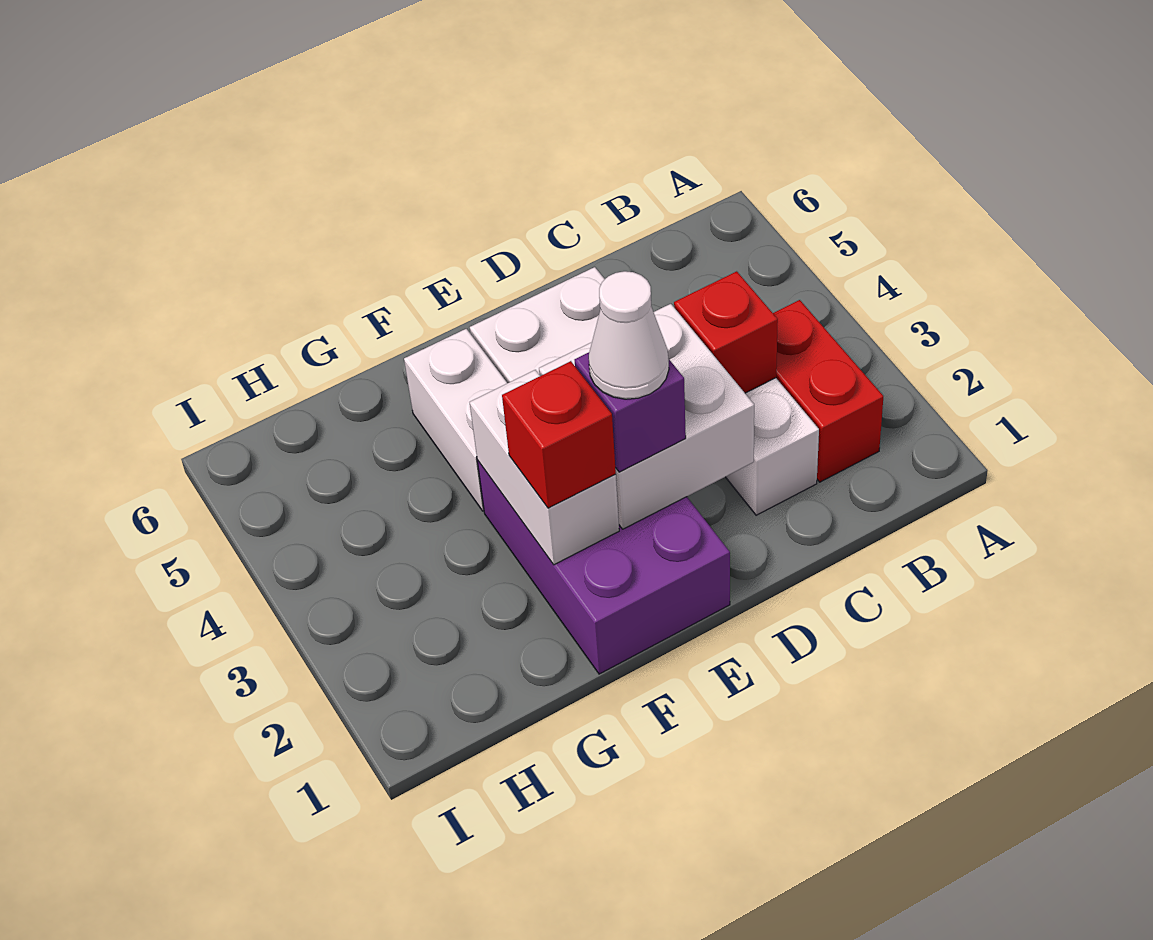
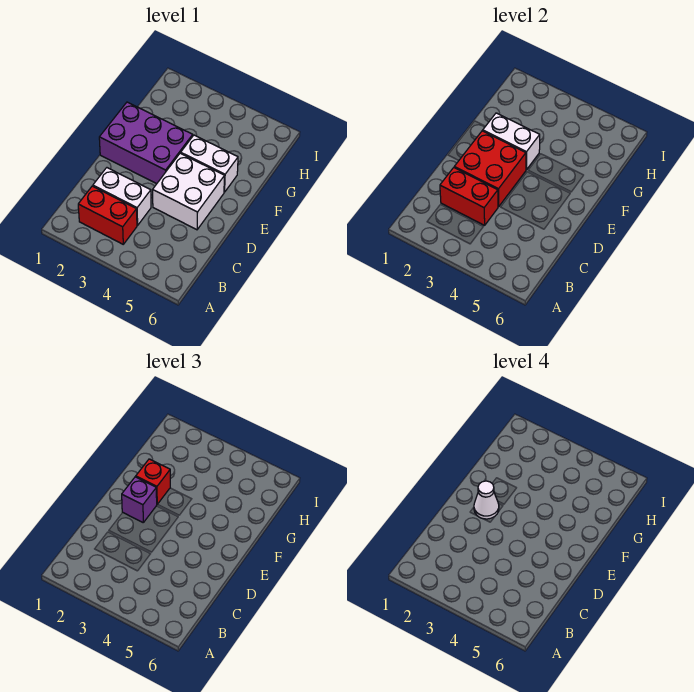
red brick C3 level 2 -> red brick C2:C3 level 2
white brick D2:E3 level 2 -> red brick D2:E3 level 2

